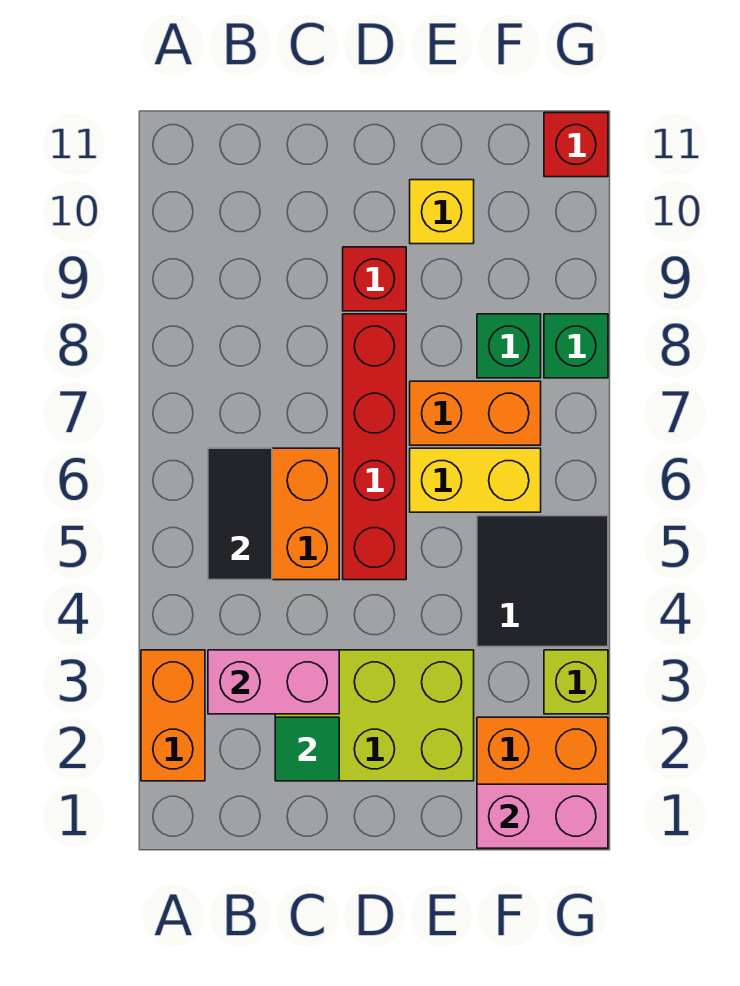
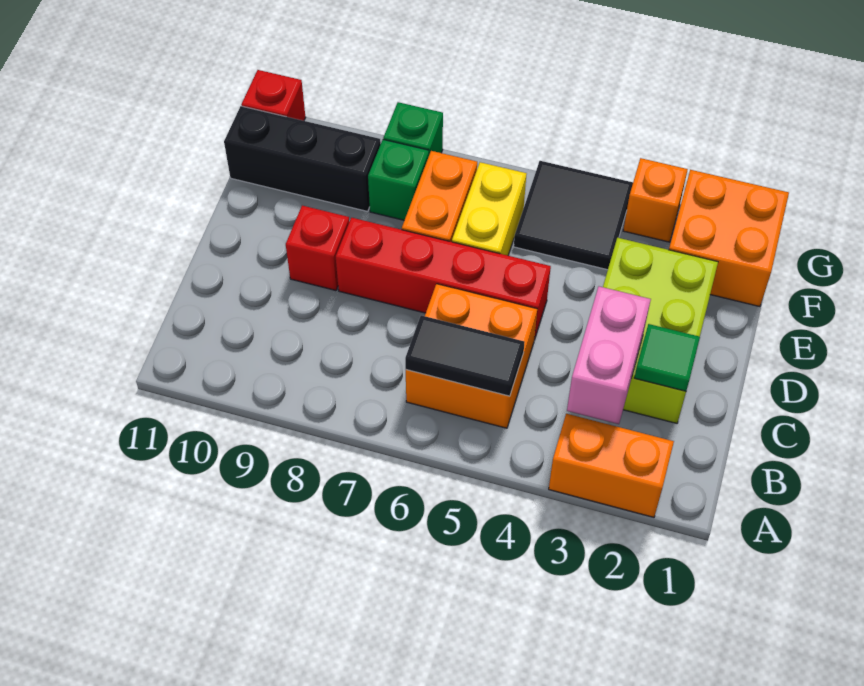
yellow brick E10 level 1 -> none
pink brick F1:G1 level 2 -> none
none -> black brick F9:F11 level 1
lime brick G3 level 1 -> orange brick G3 level 1

